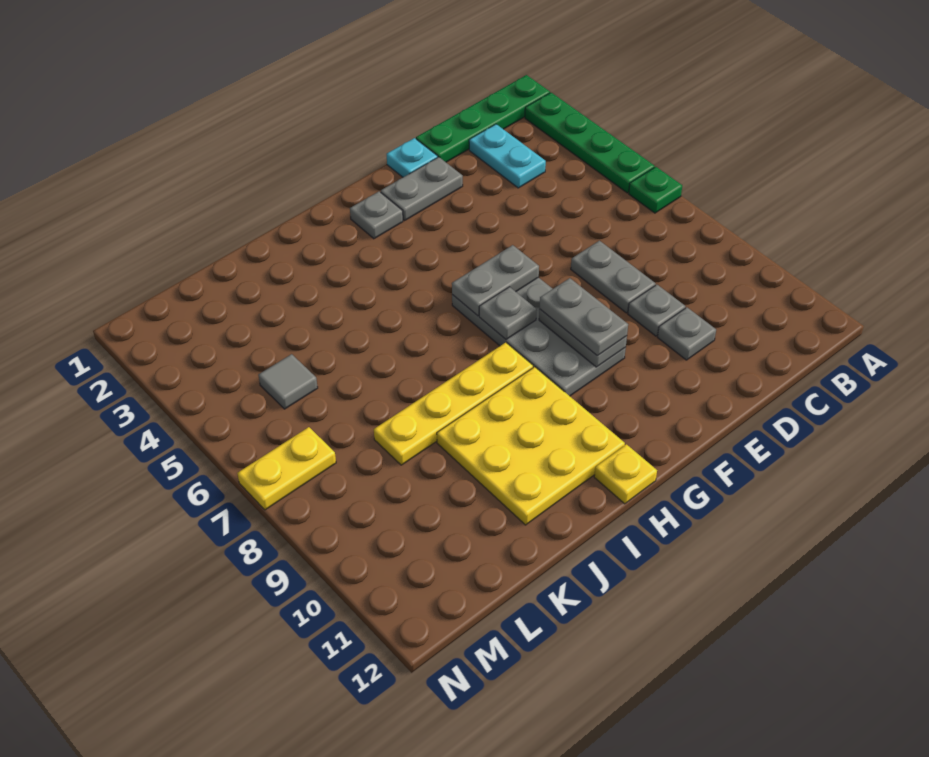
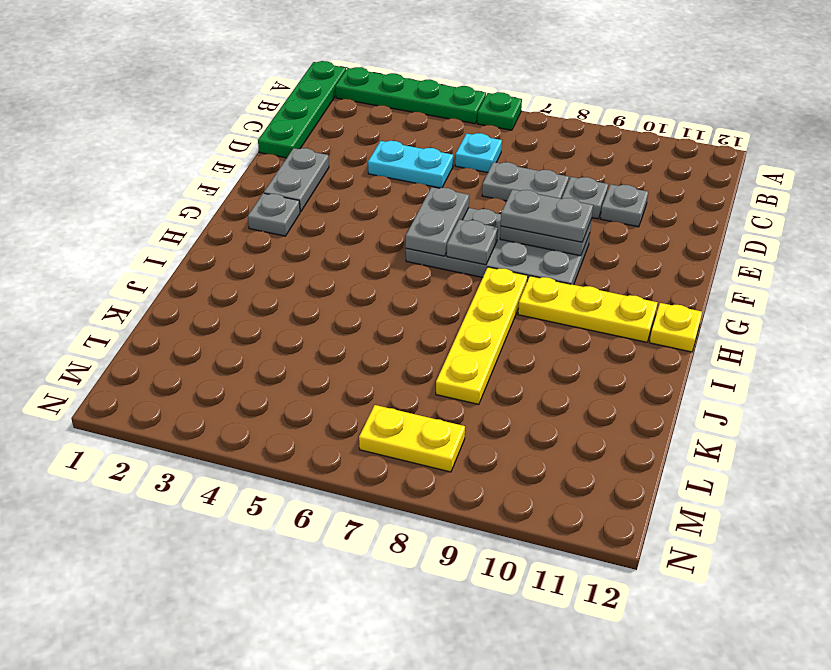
cyan plate C2:C3 level 1 -> cyan plate D4:D5 level 1
cyan plate E1 level 1 -> cyan plate C6 level 1
yellow plate H9:J11 level 1 -> yellow plate H9:H11 level 1
grey tile L5 level 1 -> none
yellow plate M7:N7 level 1 -> yellow plate M7:M8 level 1

